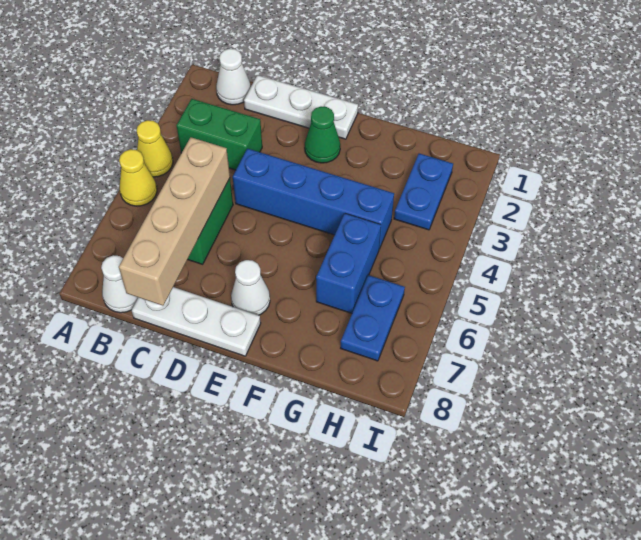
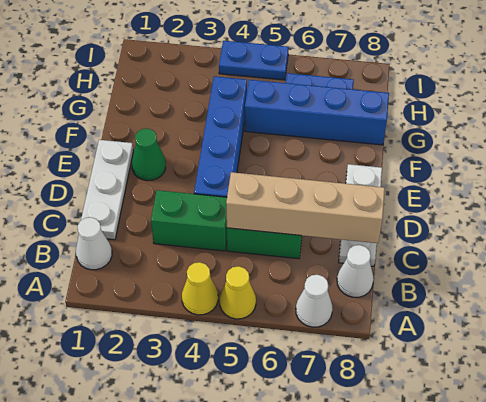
green brick B3:C3 level 1 -> green brick C3:C4 level 1
white cone E7 level 1 -> white cone A7 level 1
blue brick G5:G6 level 1 -> blue brick G5:G8 level 1
blue plate H2:H3 level 1 -> blue plate I4:I5 level 1

